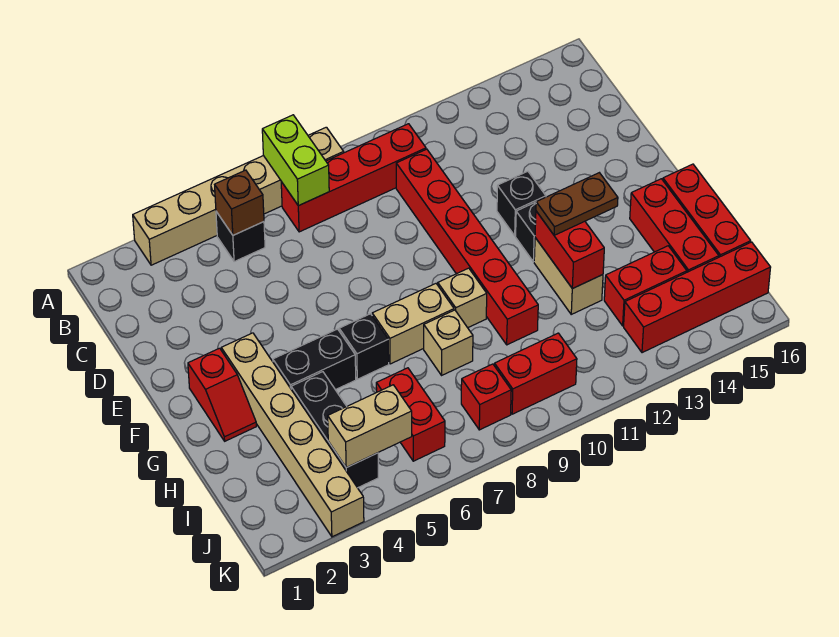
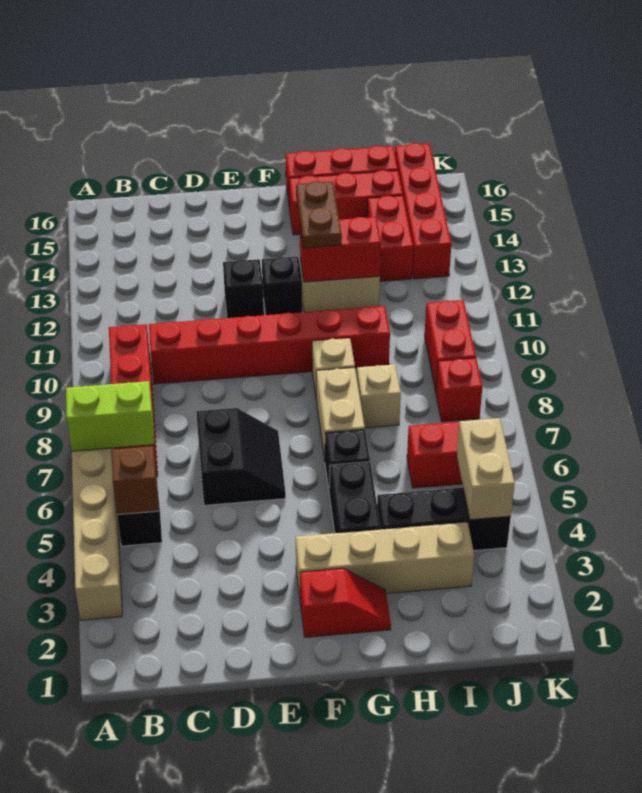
none -> black slope D6:E7 level 1 top D
tan brick F3:K3 level 1 -> tan brick F3:I3 level 1

